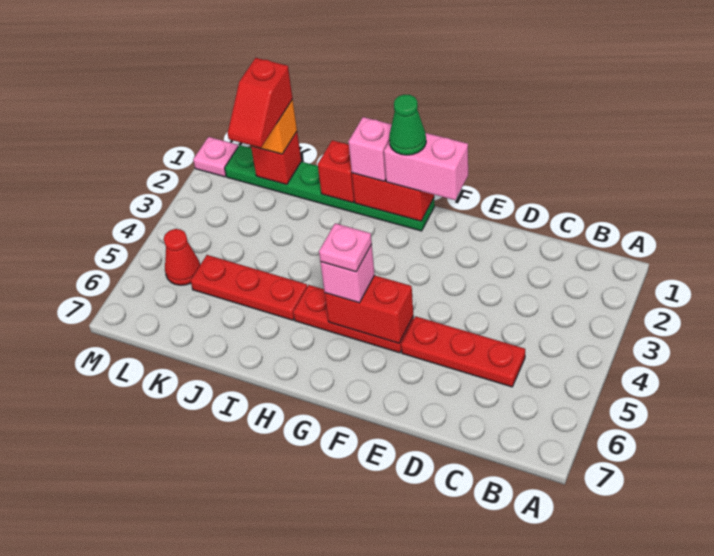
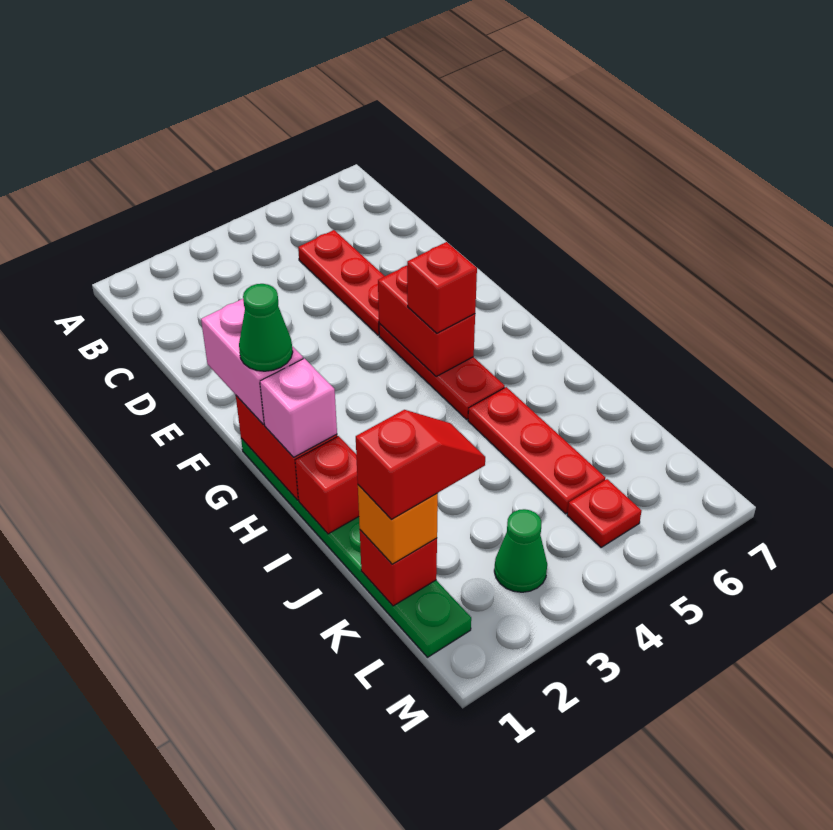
pink brick G5 level 3 -> red brick G5 level 3
pink plate G5 level 4 -> none
none -> green cone L3 level 1
red cone L5 level 1 -> red plate L5 level 1
pink plate M1 level 1 -> none

